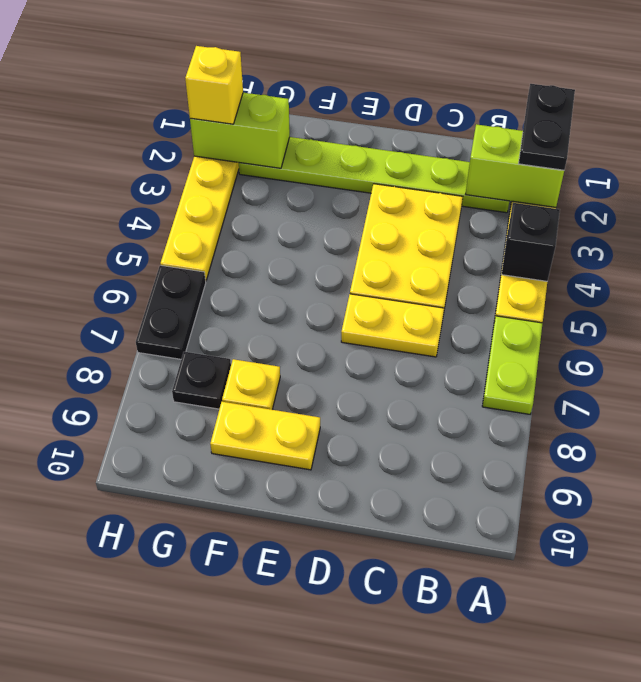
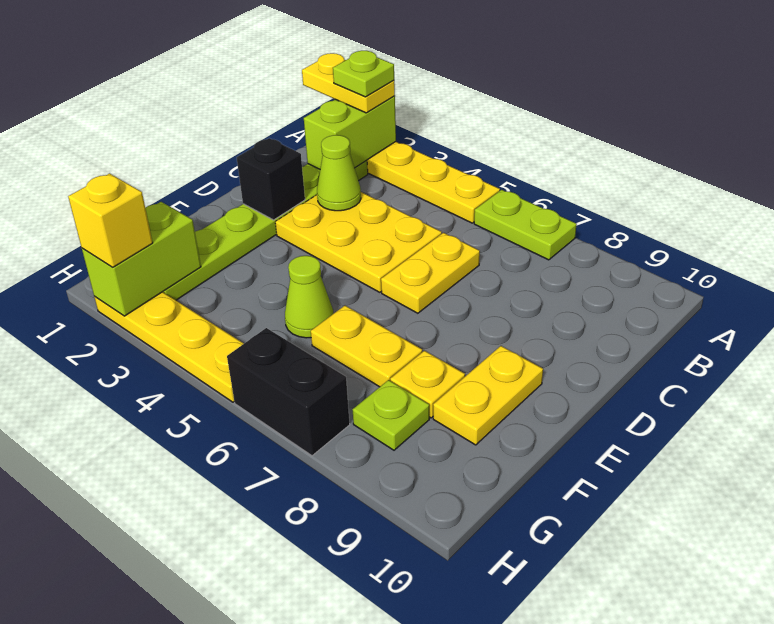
black plate A1:A2 level 3 -> yellow plate A1:A2 level 3
none -> lime plate A2 level 4
black brick A4 level 2 -> black brick D2 level 2
none -> lime cone C3 level 2
none -> lime cone F5 level 1
none -> yellow plate F6:F7 level 1
black plate G8 level 1 -> lime plate G8 level 1
black plate H6:H7 level 1 -> black brick H6:H7 level 1

